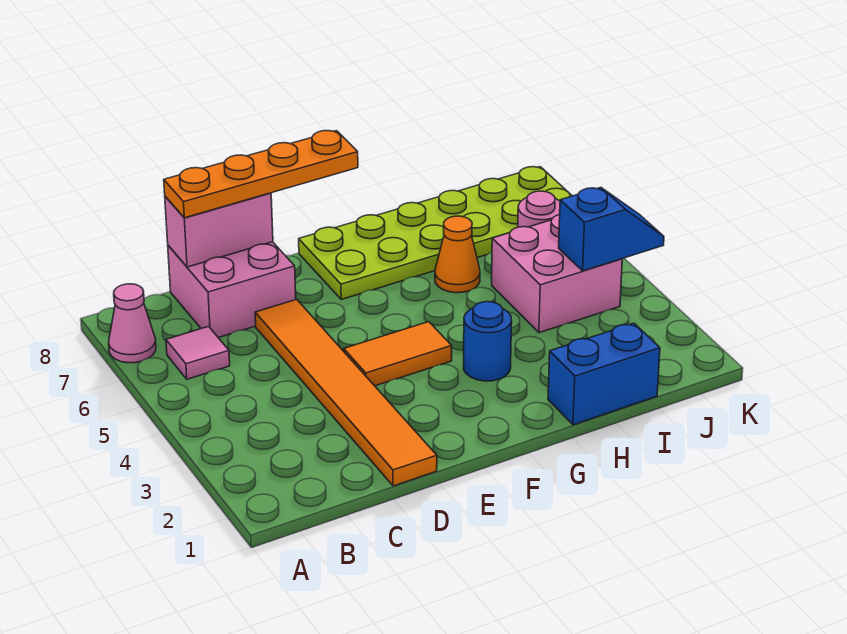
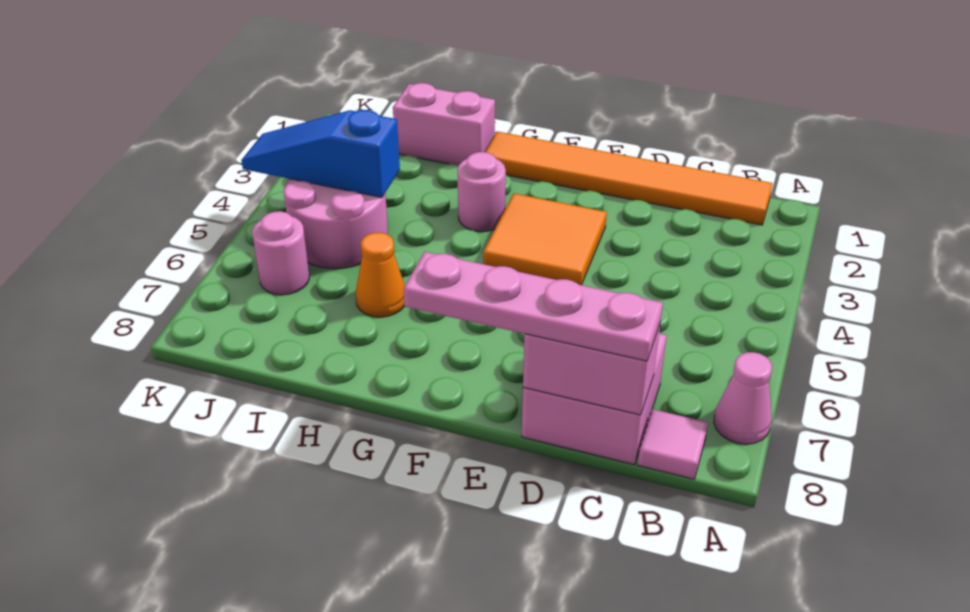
pink tile B6 level 1 -> pink tile B8 level 1
orange plate C8:F8 level 3 -> pink plate C8:F8 level 3
orange tile D1:D6 level 1 -> orange tile B1:G1 level 1
orange tile E4:F4 level 1 -> orange tile E3:F4 level 1
lime plate F7:K8 level 1 -> none
blue round brick G3 level 1 -> pink round brick G3 level 1
blue brick H1:I1 level 1 -> pink brick H1:I1 level 1
pink brick I4:J5 level 1 -> pink round brick I4:J5 level 1
blue slope J4:K4 level 2 top J -> blue slope I4:K4 level 2 top I

